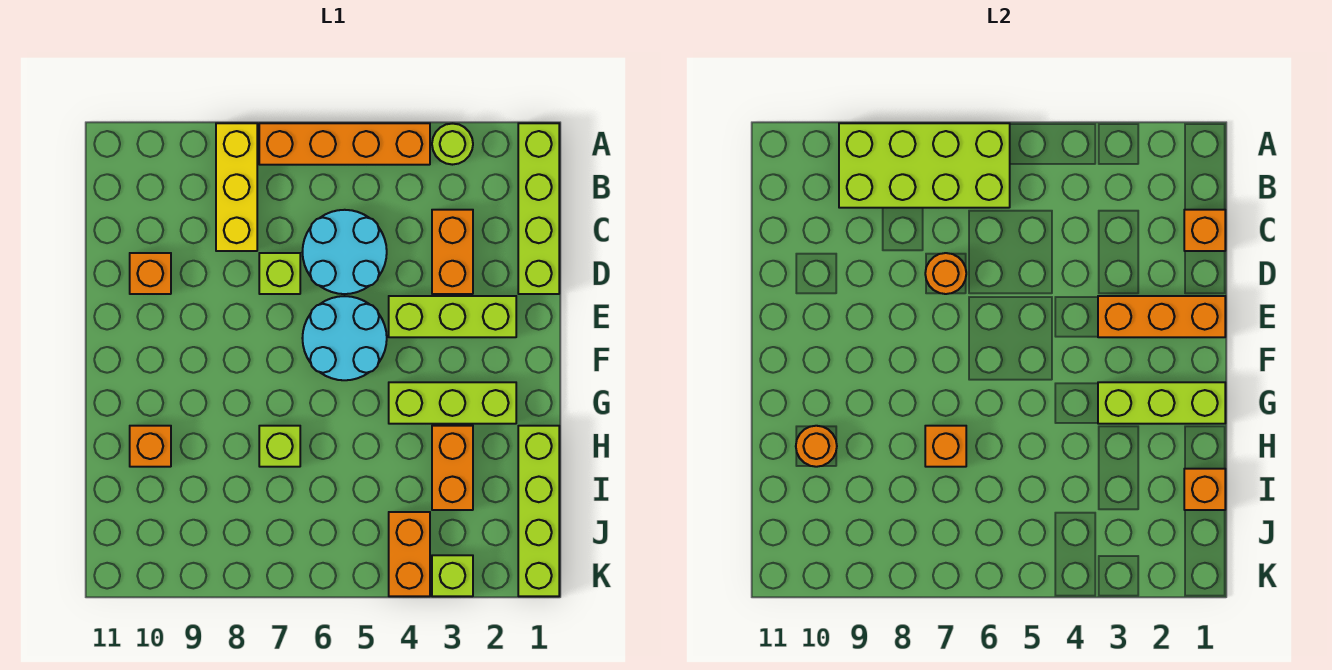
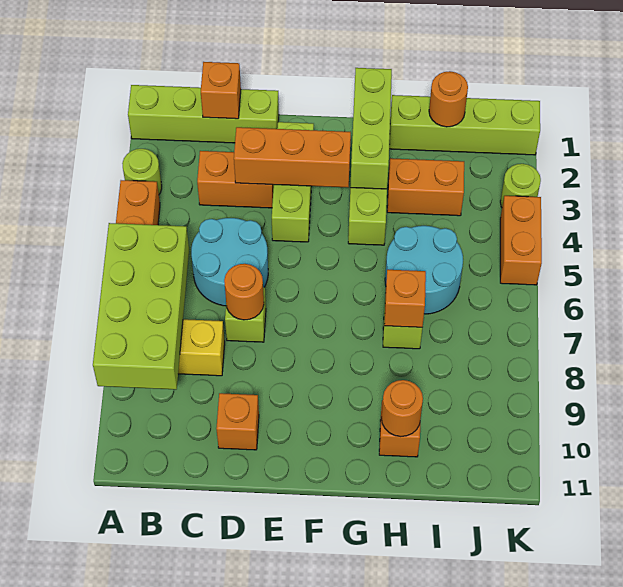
orange brick E1:E3 level 2 -> orange brick D3:F3 level 2
cyan round brick E5:F6 level 1 -> cyan round brick H5:I6 level 1
orange brick I1 level 2 -> orange round brick I1 level 2
orange brick J4:K4 level 1 -> orange brick K4:K5 level 1
lime brick K3 level 1 -> lime round brick K3 level 1

